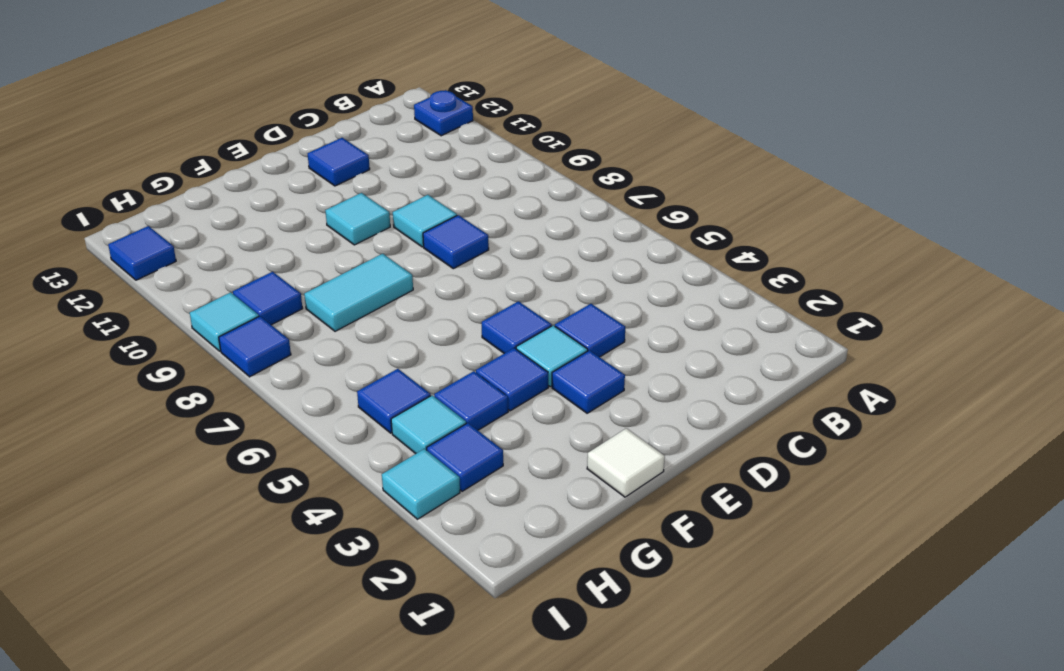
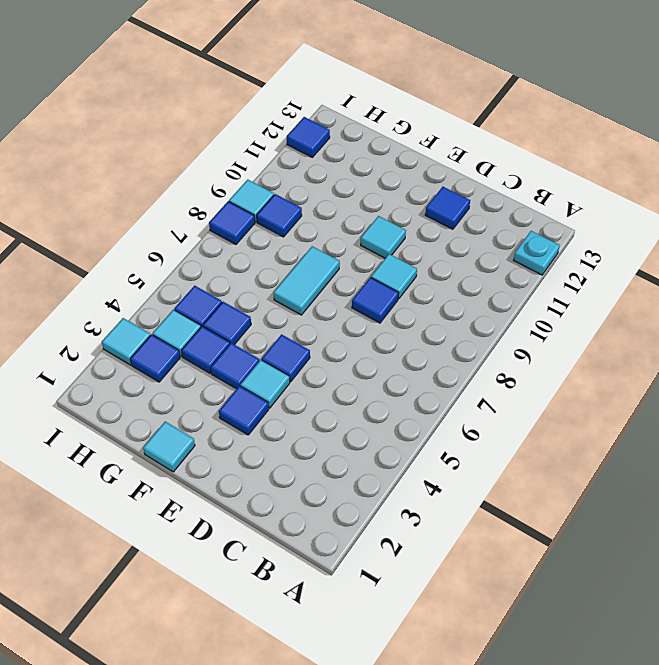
blue plate A12 level 1 -> cyan plate A12 level 1
blue tile D4 level 1 -> blue tile G5 level 1
white tile F1 level 1 -> cyan tile F1 level 1
cyan tile F8:G8 level 1 -> cyan tile F7:F8 level 1

